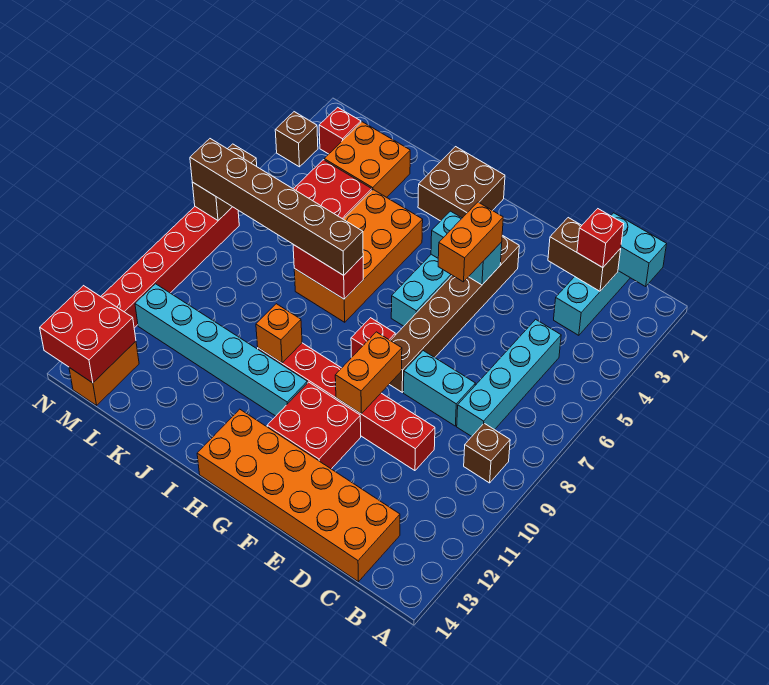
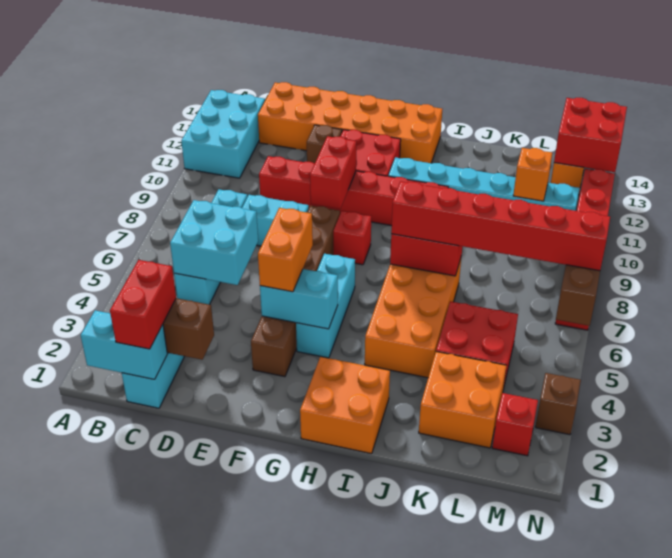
none -> cyan brick A11:B13 level 1
brown brick B9 level 1 -> brown brick E12 level 1
red brick C2 level 3 -> red brick C1:C2 level 3
none -> cyan brick C5:D6 level 2
orange brick F9:F10 level 2 -> red brick F9:F10 level 2
brown brick H1:I2 level 1 -> orange brick H1:I2 level 1
brown brick I7:N7 level 3 -> red brick I7:N7 level 3
orange brick I10 level 2 -> orange brick L11 level 2

